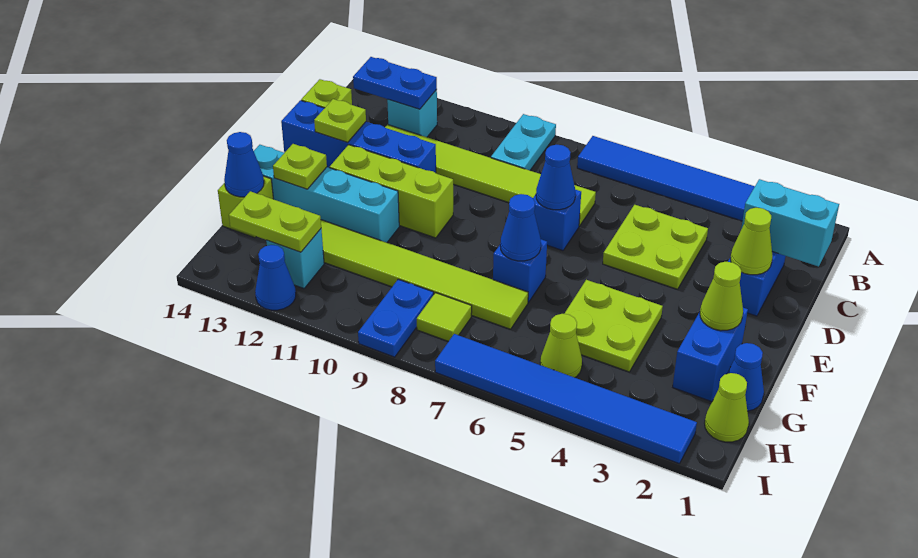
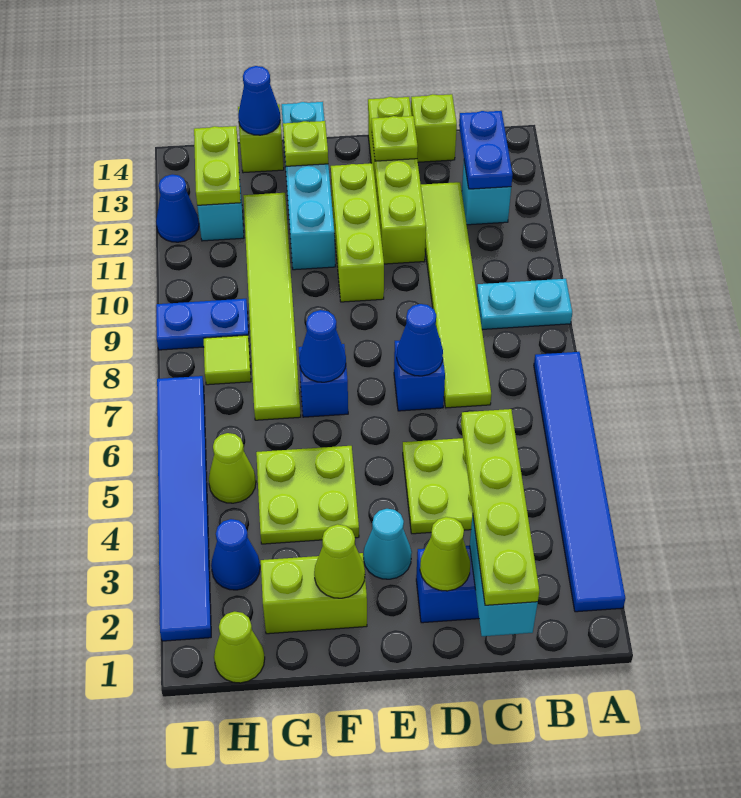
none -> lime plate C1:C4 level 3
blue brick D11:D14 level 1 -> lime brick D11:D14 level 1
none -> cyan cone E3 level 1
blue brick F2:G2 level 1 -> lime brick F2:G2 level 1
blue cone G1 level 1 -> blue cone H3 level 1

